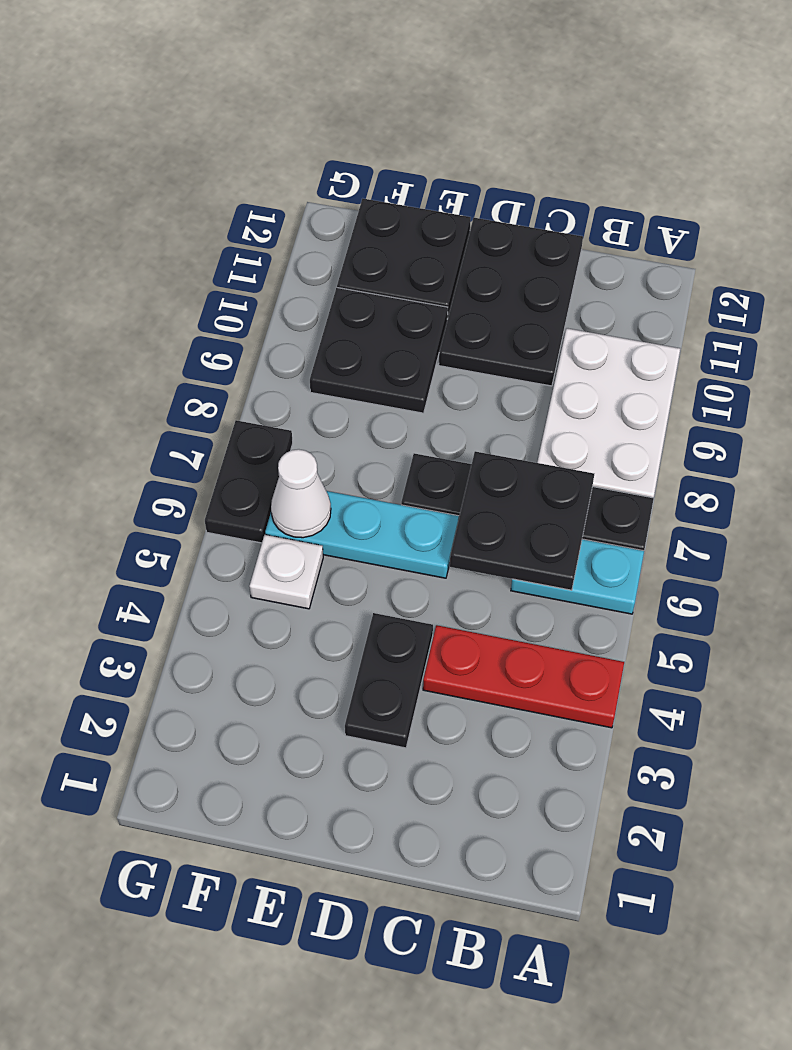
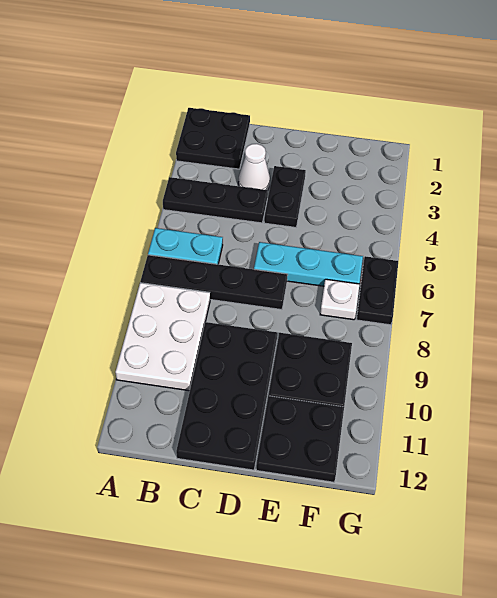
red plate A4:C4 level 1 -> black plate A4:C4 level 1
black plate B6:C7 level 2 -> black plate A1:B2 level 1
black plate C10:D12 level 1 -> black plate C9:D12 level 1
white plate F5 level 1 -> white plate F7 level 1
white cone F6 level 2 -> white cone C3 level 1

